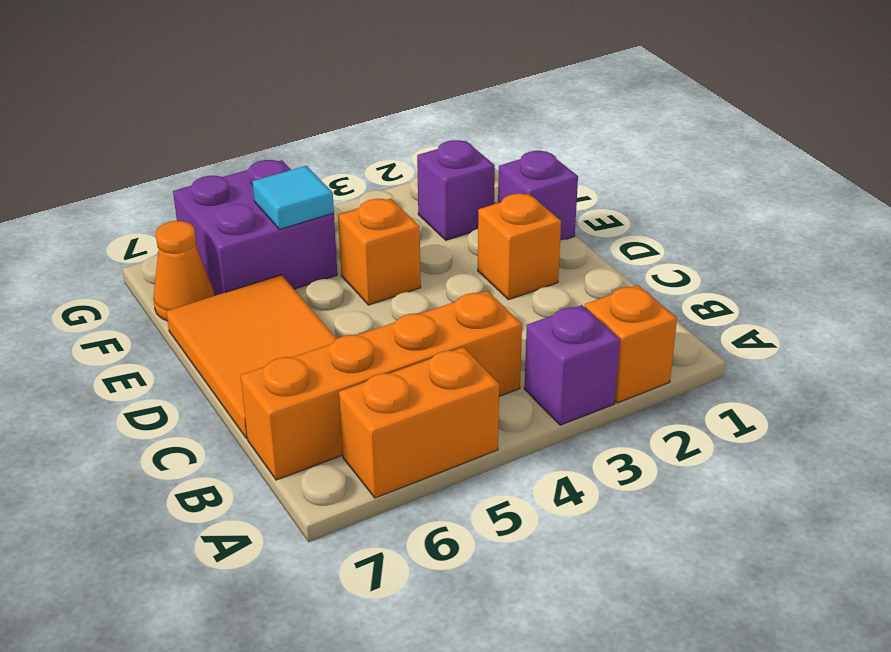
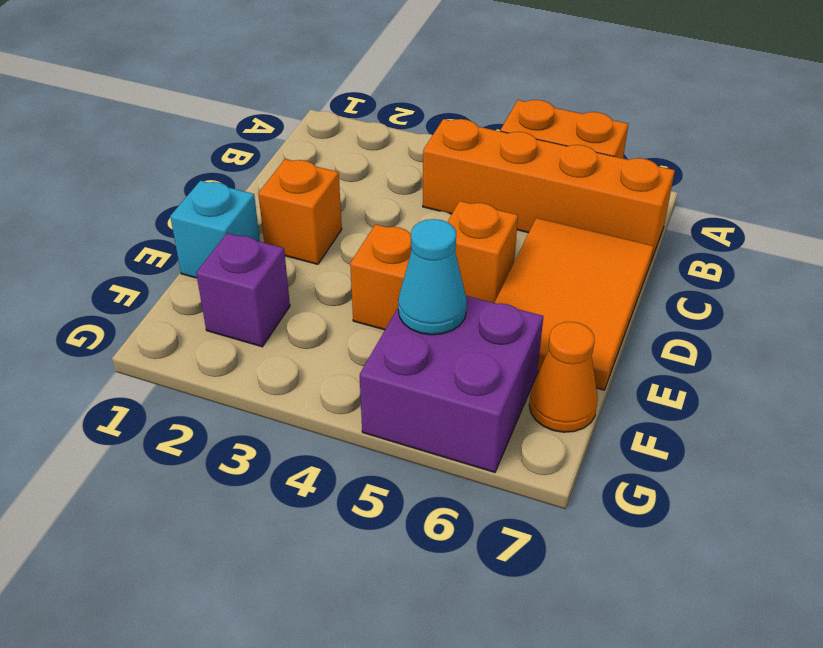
orange brick A2 level 1 -> orange brick D5 level 1
purple brick A3 level 1 -> none
purple brick E1 level 1 -> cyan brick E1 level 1
cyan tile F5 level 2 -> cyan cone F5 level 2

